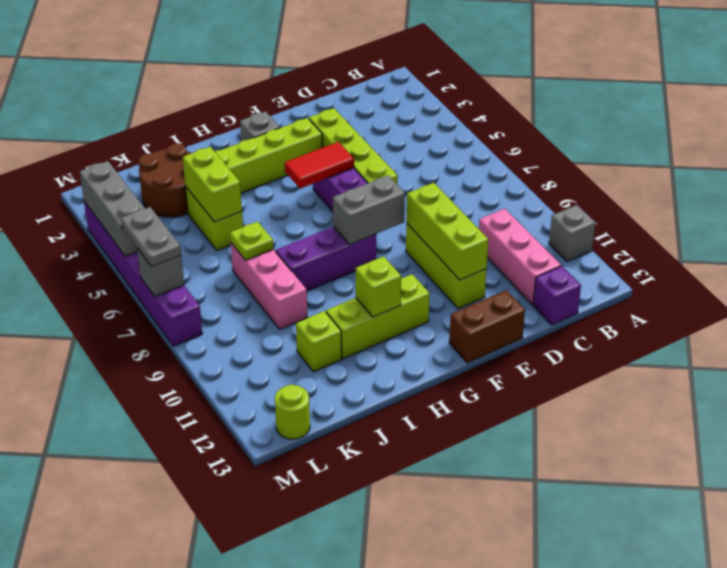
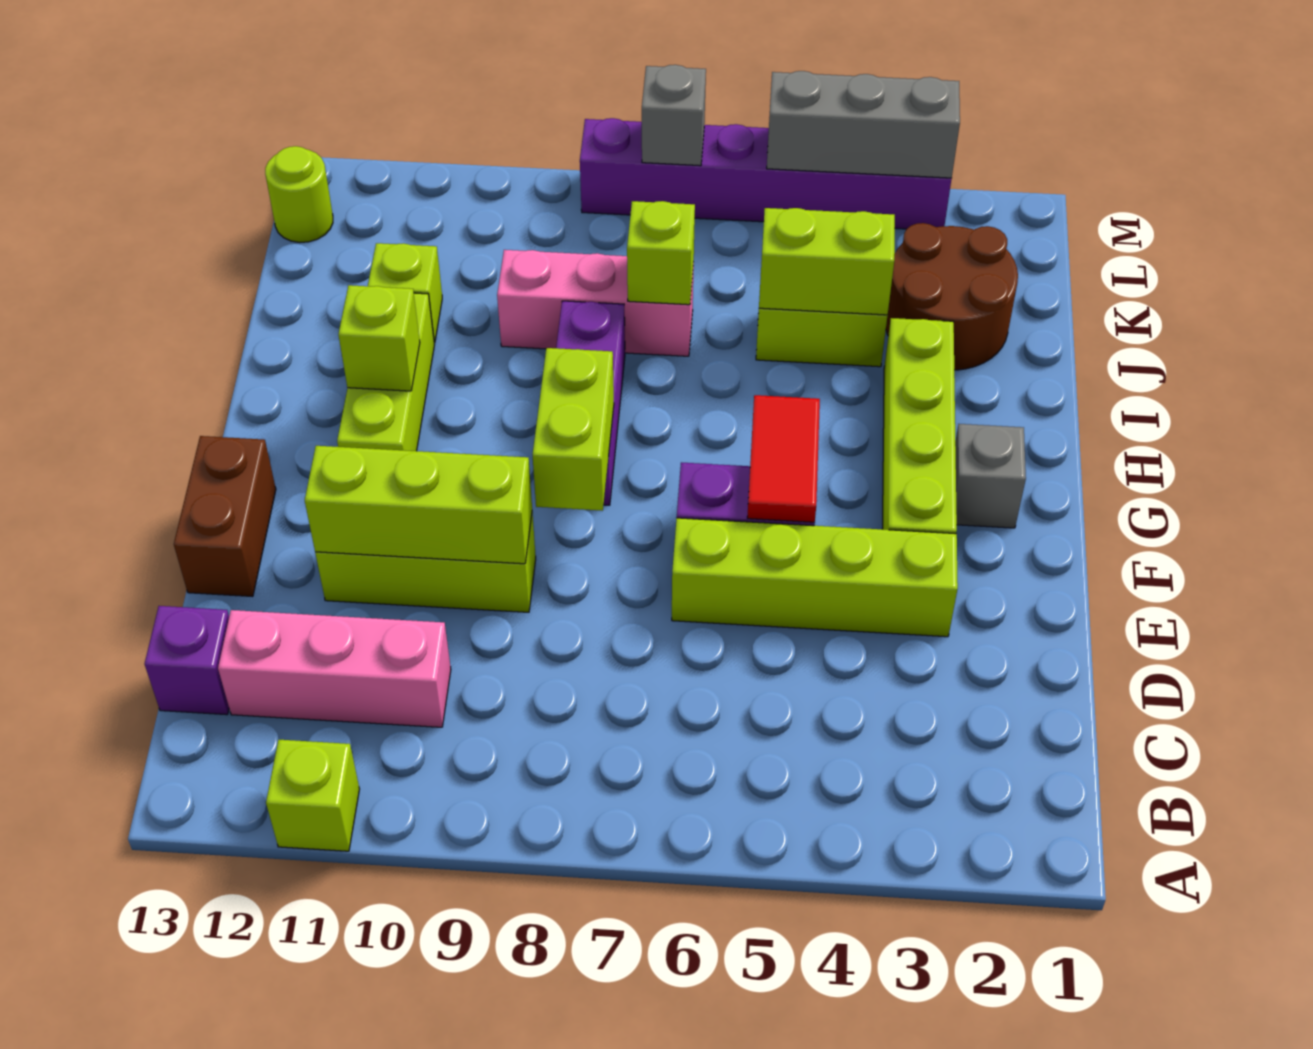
grey brick A11 level 1 -> lime brick A11 level 1
grey brick F8:G8 level 2 -> lime brick F8:G8 level 2
lime plate J7 level 2 -> lime brick J7 level 2
grey plate M6:M7 level 3 -> none

